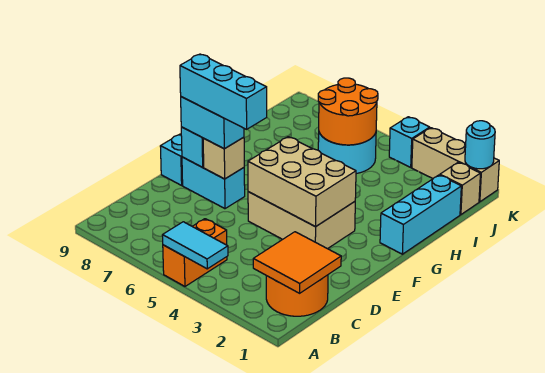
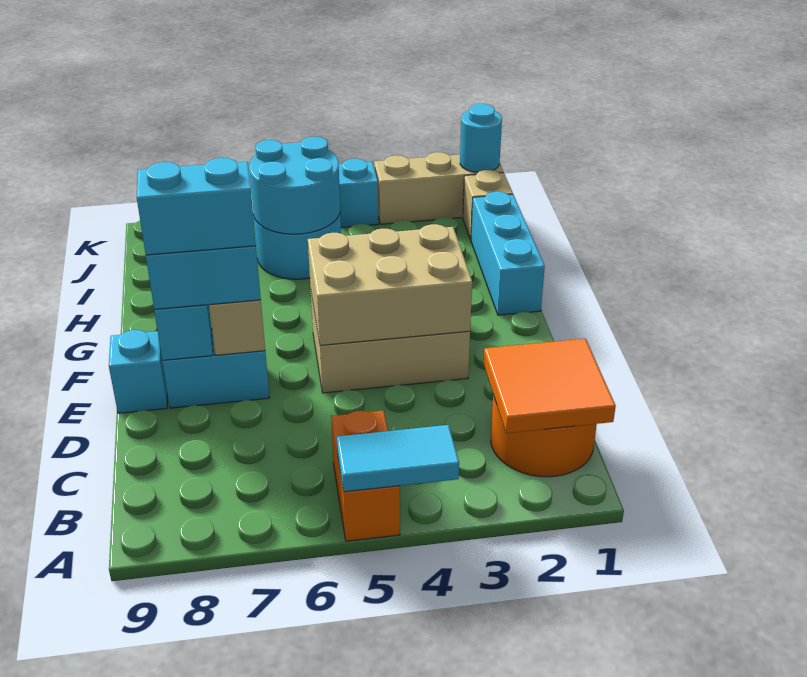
cyan brick E6:E8 level 4 -> cyan brick E7:E8 level 4
orange round brick I5:J6 level 2 -> cyan round brick I5:J6 level 2

